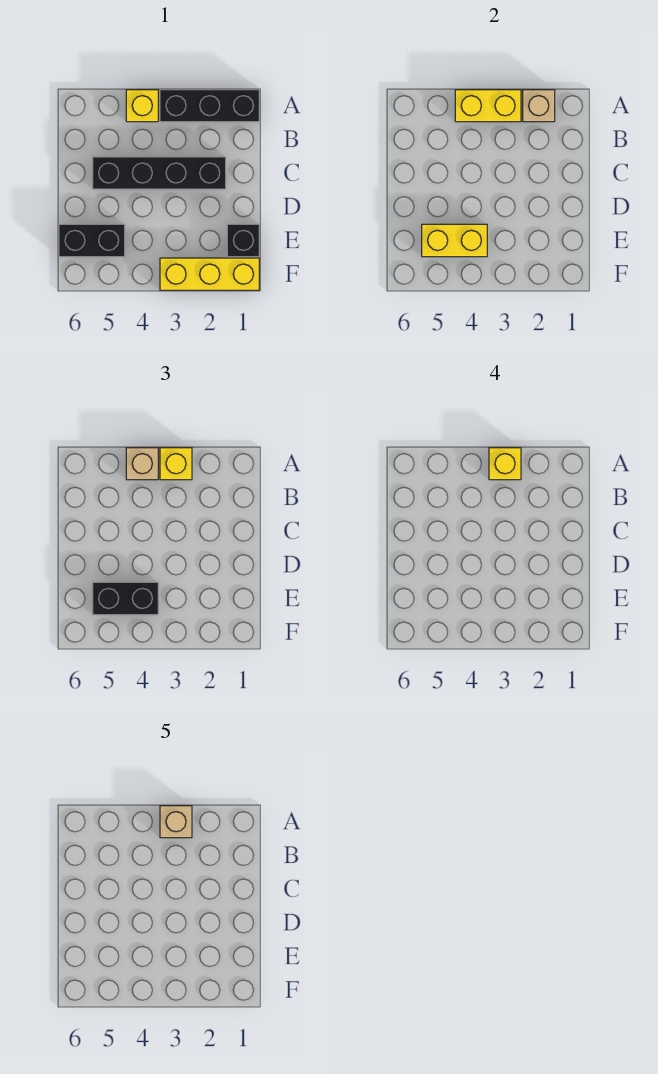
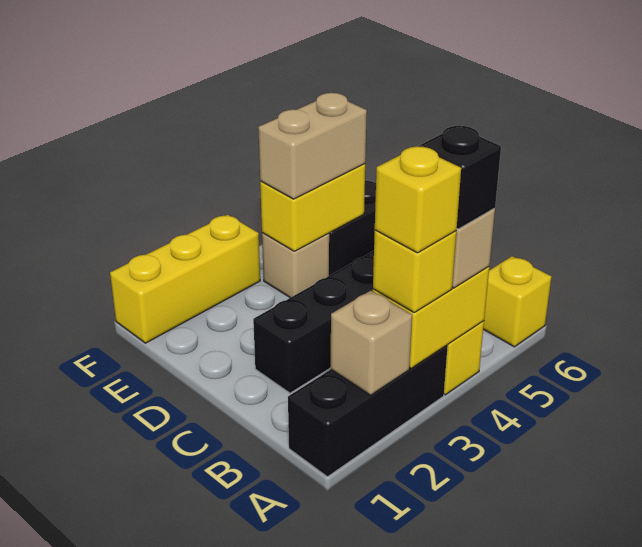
tan brick A3 level 5 -> tan brick E4 level 1
none -> yellow brick A6 level 1
black brick E1 level 1 -> black brick A4 level 4
black brick E4:E5 level 3 -> tan brick E4:E5 level 3

